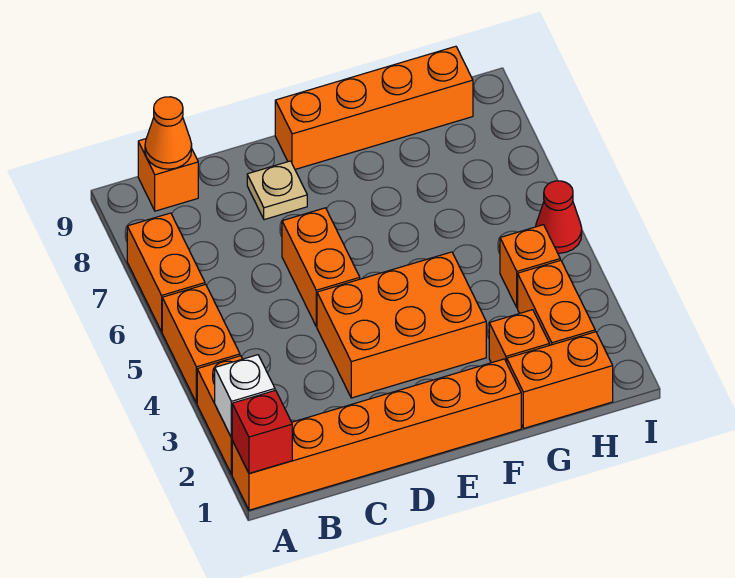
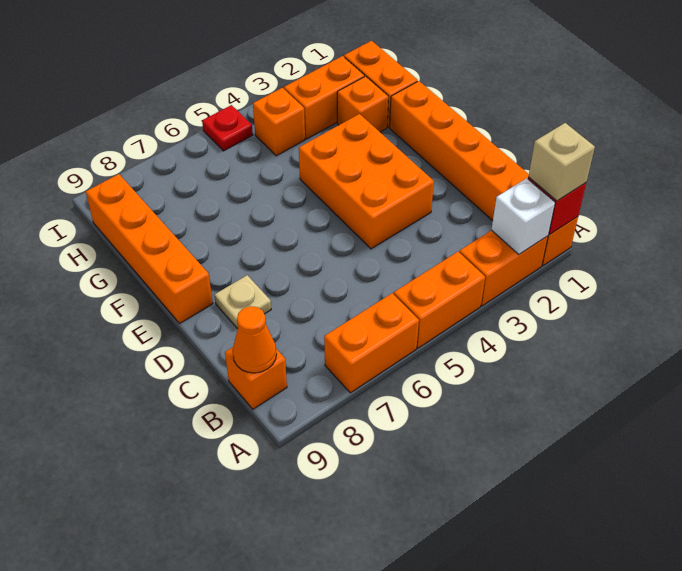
none -> tan brick A1 level 3
orange brick D5:D6 level 1 -> none
red cone I5 level 1 -> red plate I5 level 1

